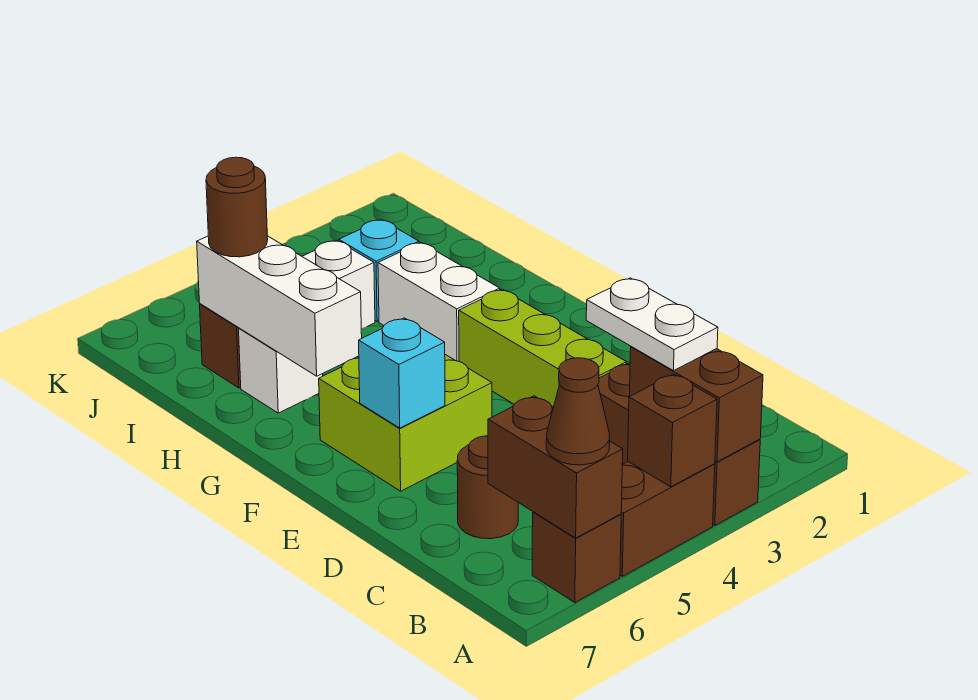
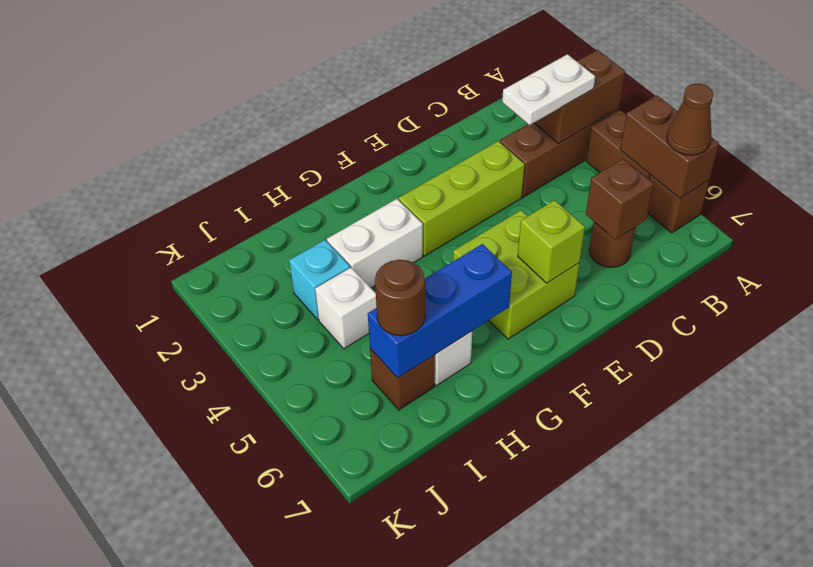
brown brick A4 level 2 -> brown brick C6 level 2
brown brick A6:B6 level 2 -> brown brick A5:A6 level 2
cyan brick E6 level 2 -> lime brick E6 level 2
white brick G6:I6 level 2 -> blue brick G6:I6 level 2

